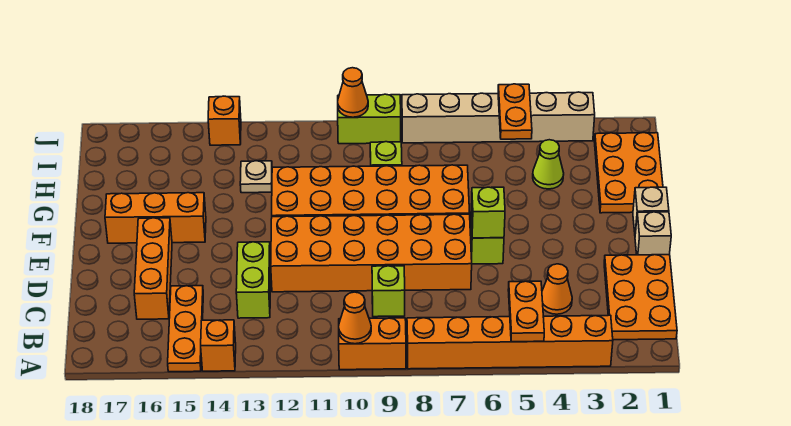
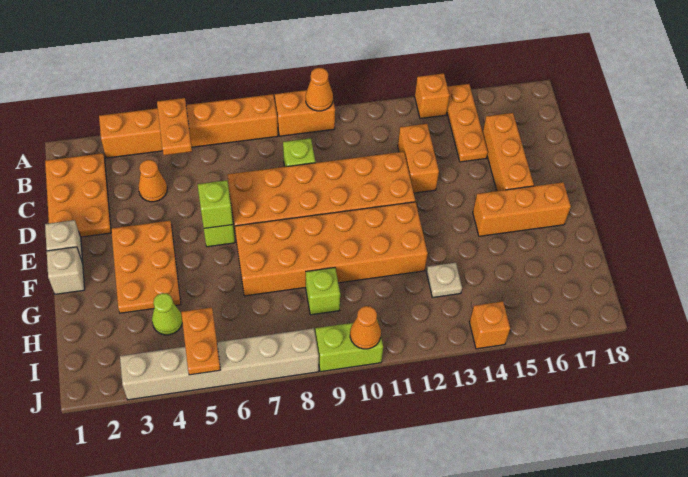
lime brick C13:D13 level 1 -> orange brick C13:D13 level 1
orange plate G1:I2 level 1 -> orange plate E3:G4 level 1

